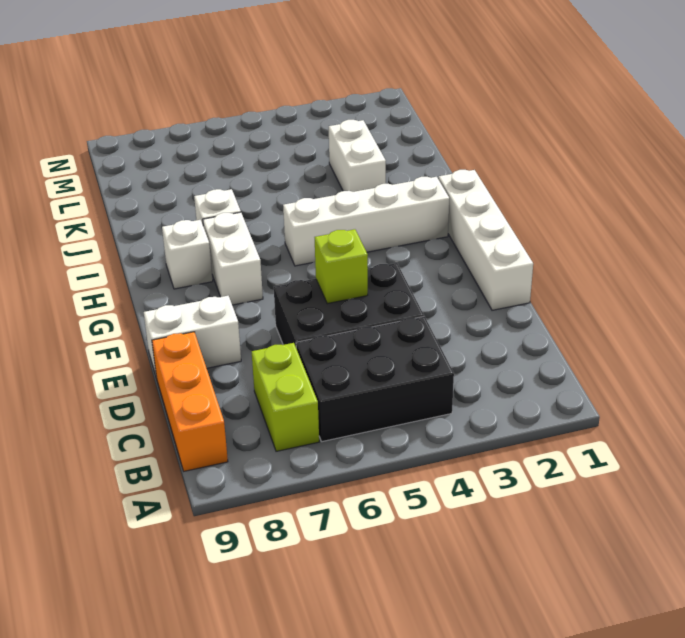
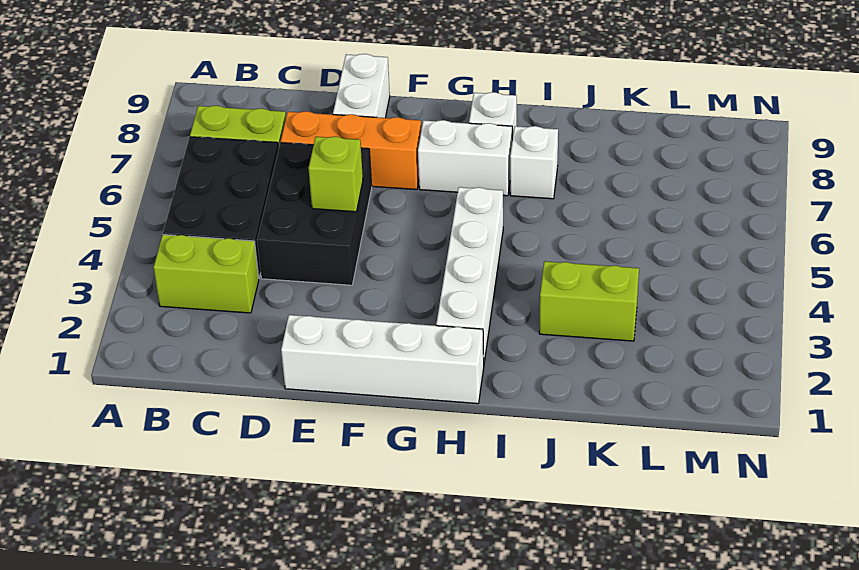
none -> lime brick B3:C3 level 1
orange brick B9:D9 level 1 -> orange brick D7:F7 level 1
white brick J3:K3 level 1 -> lime brick J3:K3 level 1

